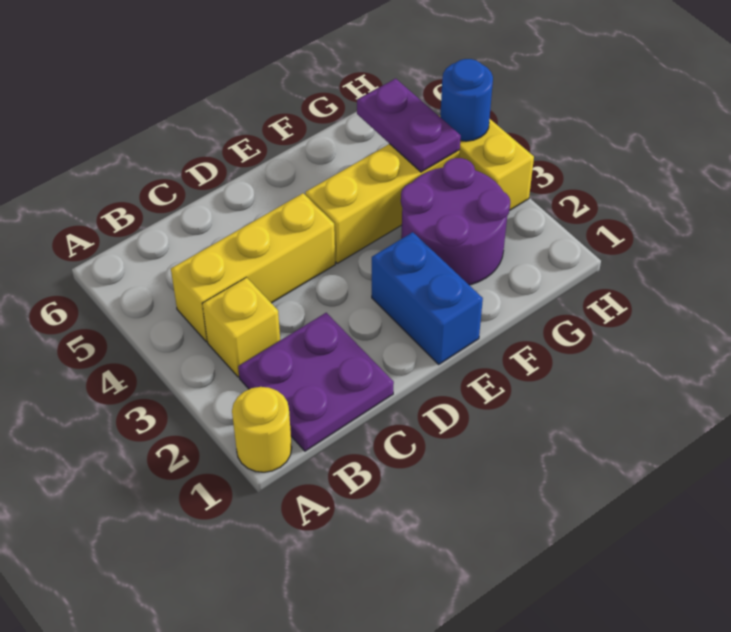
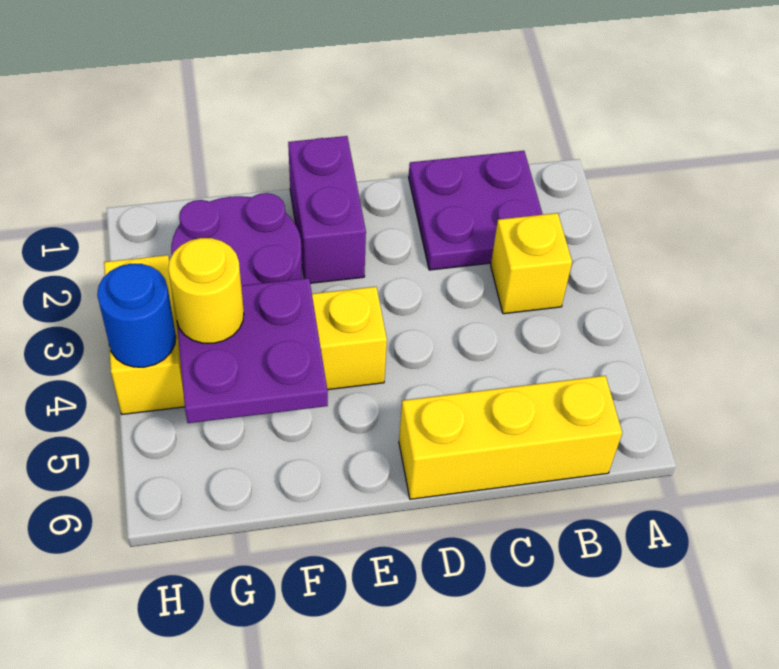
yellow round brick A1 level 1 -> yellow round brick G4 level 3
yellow brick B4:D4 level 1 -> yellow brick B6:D6 level 1
blue brick E1:E2 level 1 -> purple brick E1:E2 level 1
purple plate G4:G5 level 2 -> purple plate F4:G5 level 2

